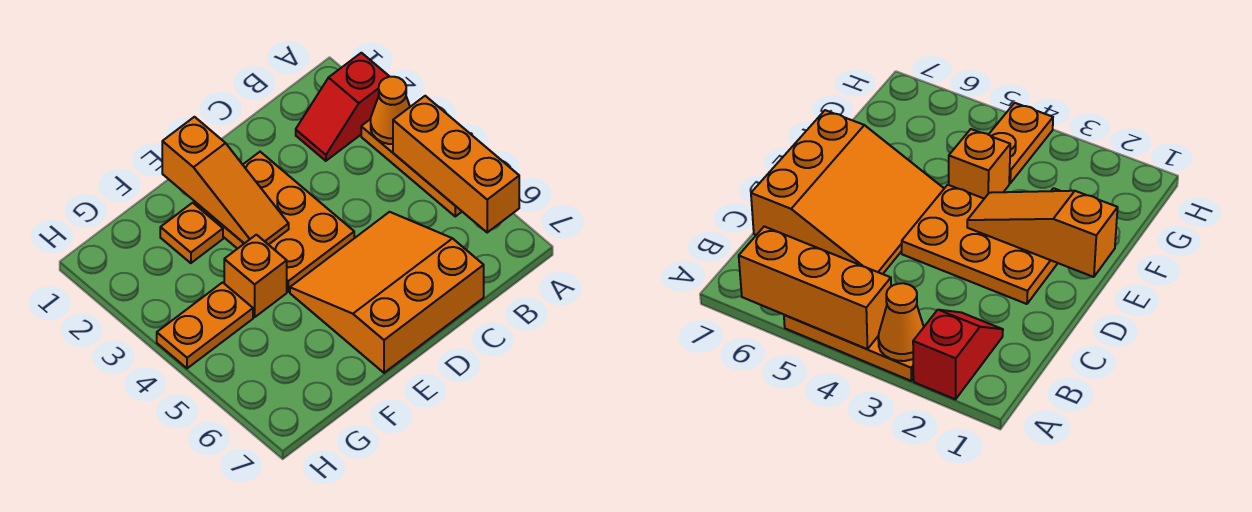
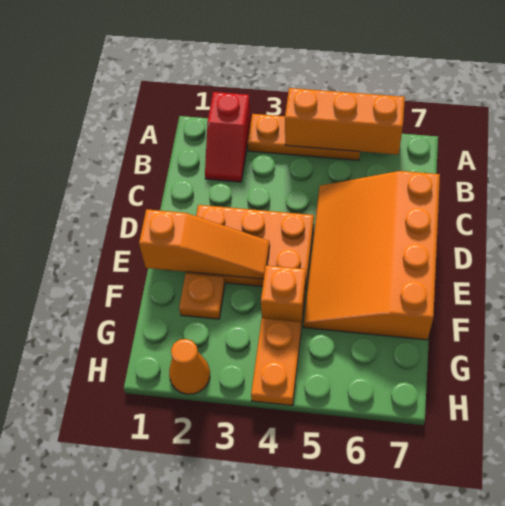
orange cone A3 level 2 -> orange cone H2 level 1
orange slope C5:E7 level 1 top 7 -> orange slope C5:F7 level 1 top 7

